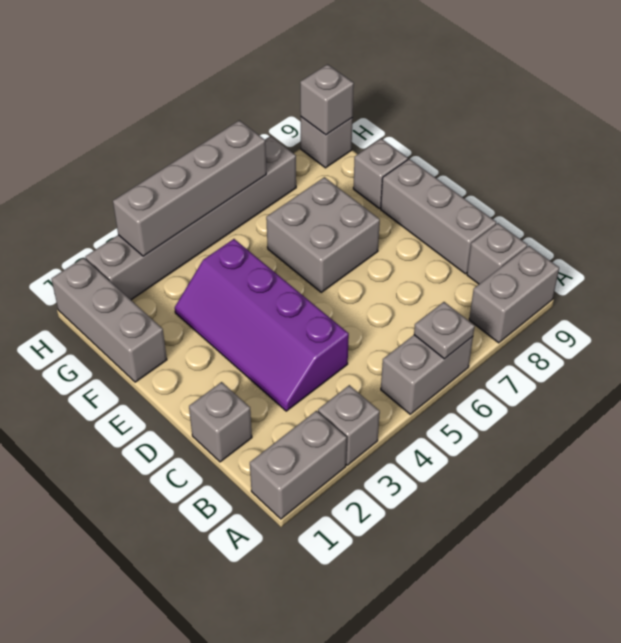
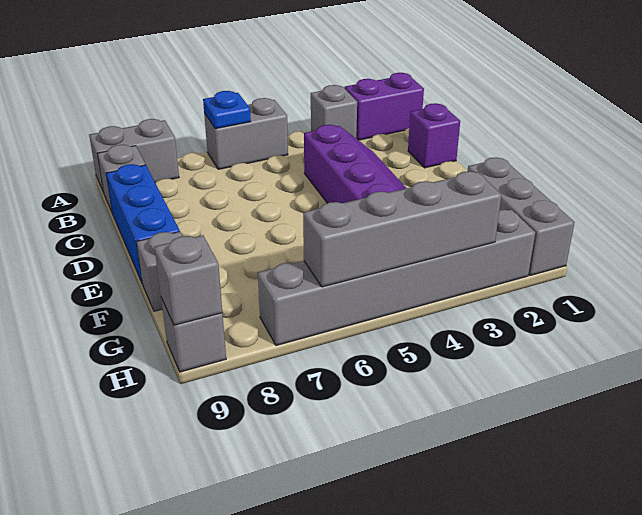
grey brick A1:A2 level 1 -> purple brick A1:A2 level 1
grey plate A6 level 2 -> blue plate A6 level 2
grey brick C1 level 1 -> purple brick C1 level 1
grey brick C9:E9 level 1 -> blue brick C9:E9 level 1
grey brick E6:F7 level 1 -> none

